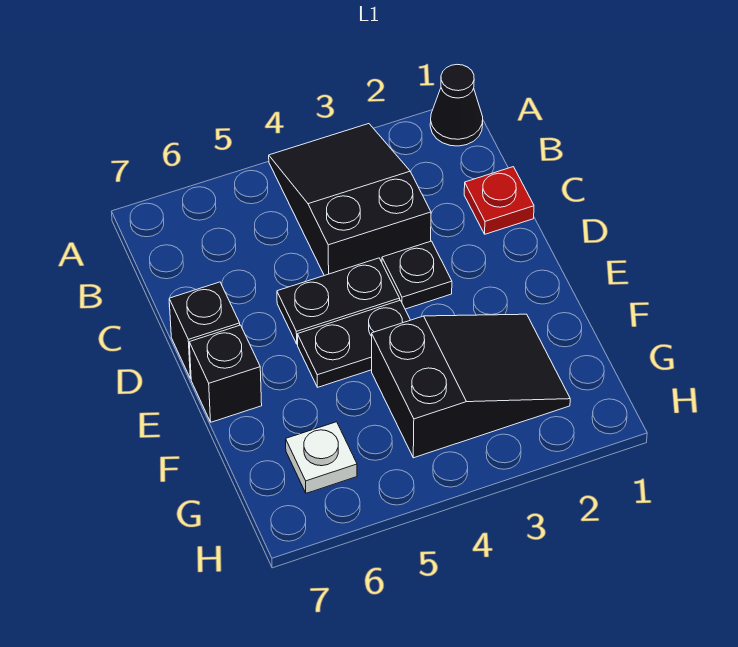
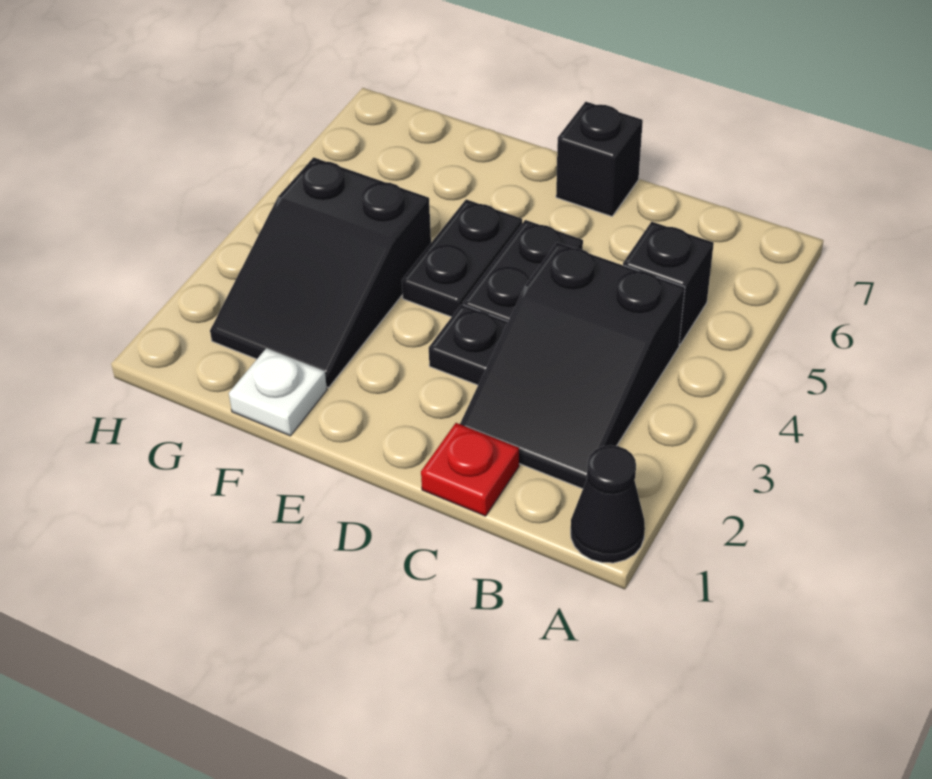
black slope A3:C4 level 1 top C -> black slope B2:C4 level 1 top 4
black brick E7 level 1 -> black brick B5 level 1
white plate G6 level 1 -> white plate F1 level 1

